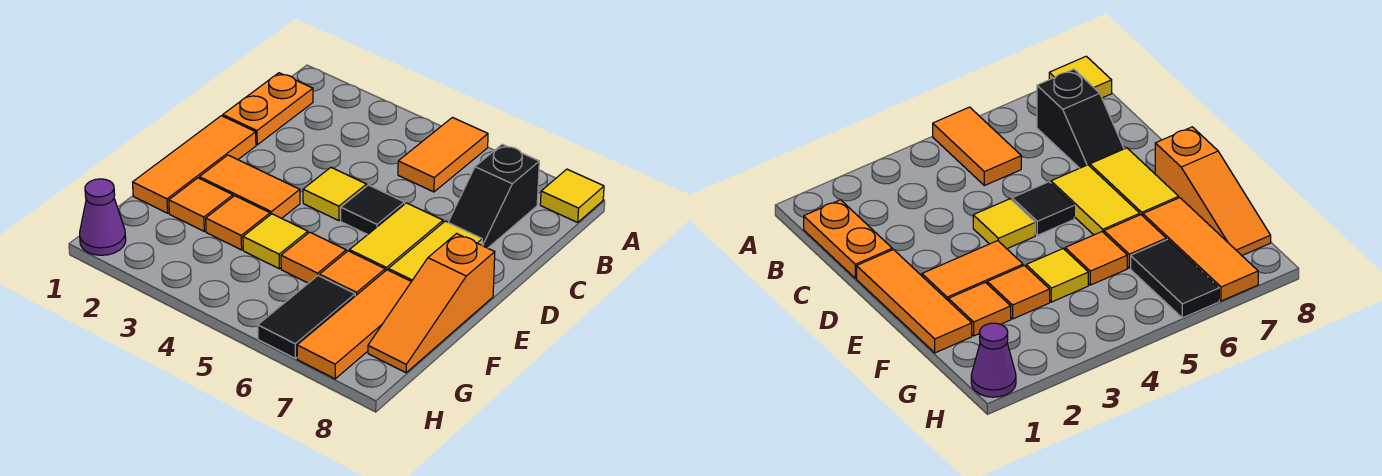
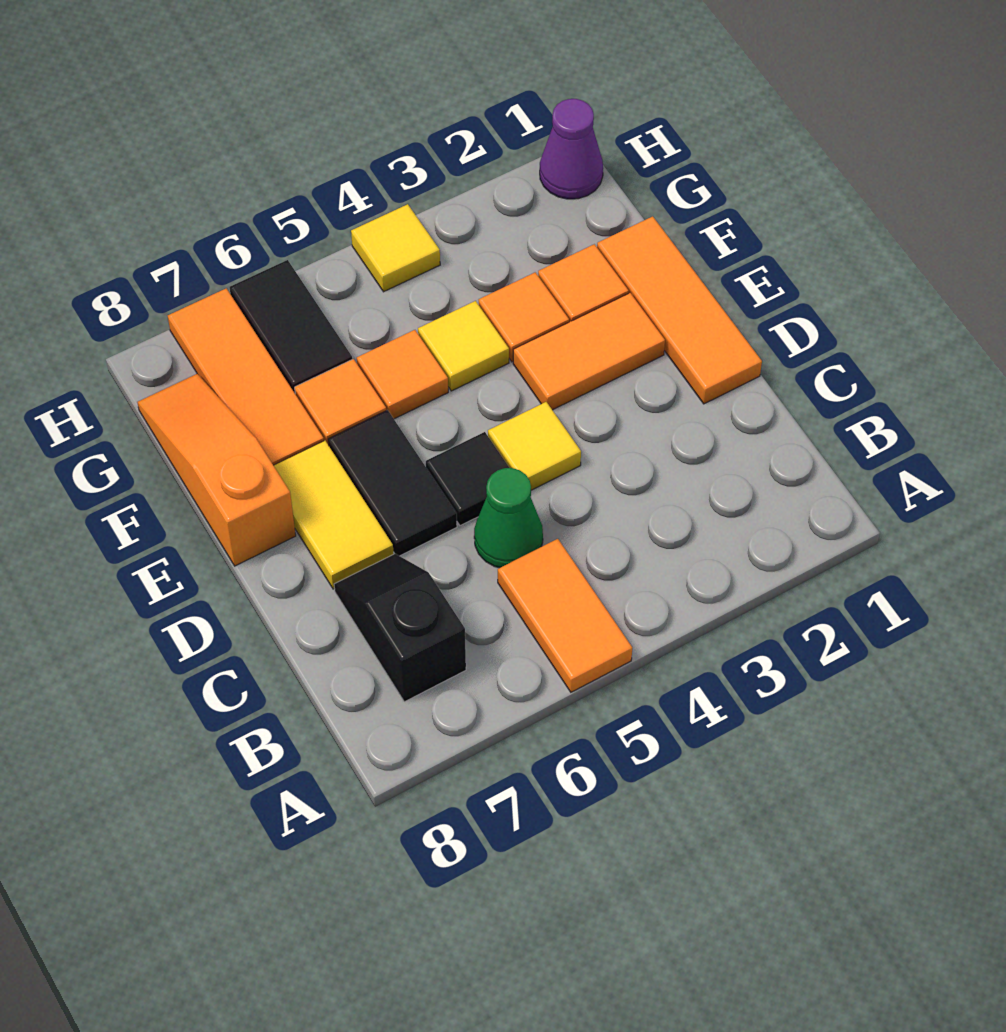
yellow tile A8 level 1 -> yellow tile H4 level 1
orange plate B1:C1 level 1 -> none
none -> green cone C5 level 1
yellow tile D6:E6 level 1 -> black tile D6:E6 level 1

